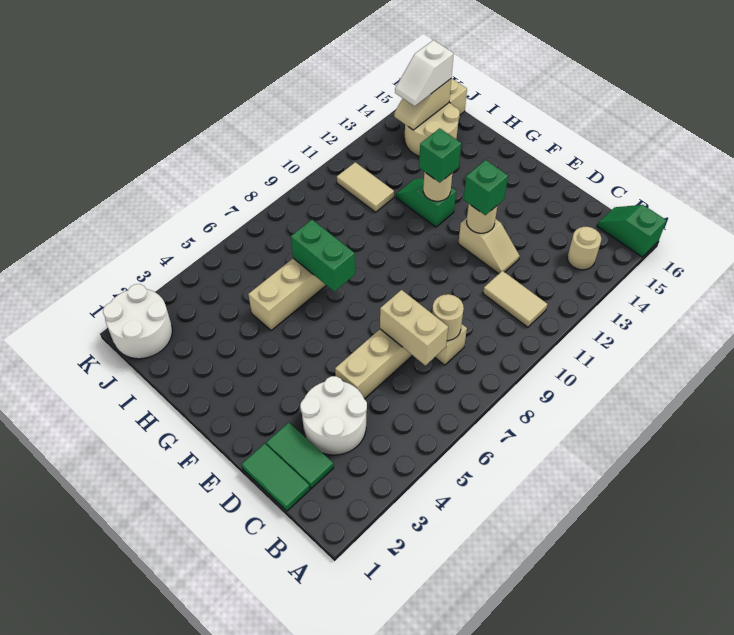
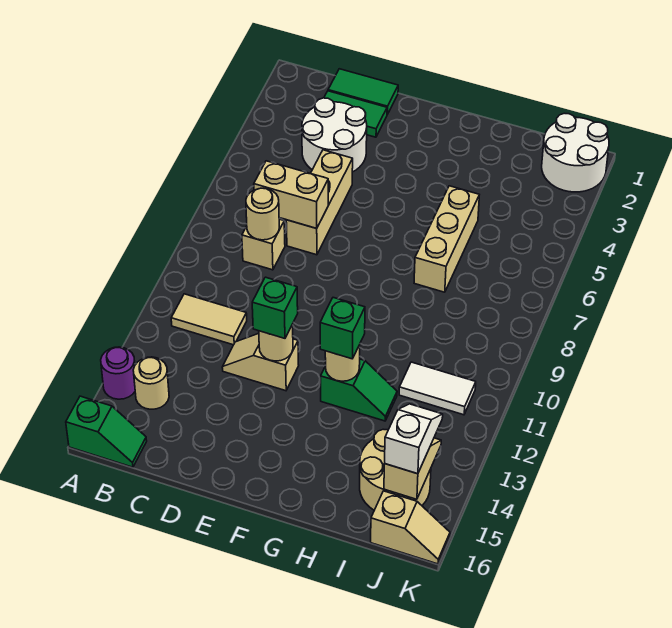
none -> purple round brick A14 level 1
green brick G7:H7 level 2 -> none
tan tile I11:J11 level 1 -> white tile I11:J11 level 1

